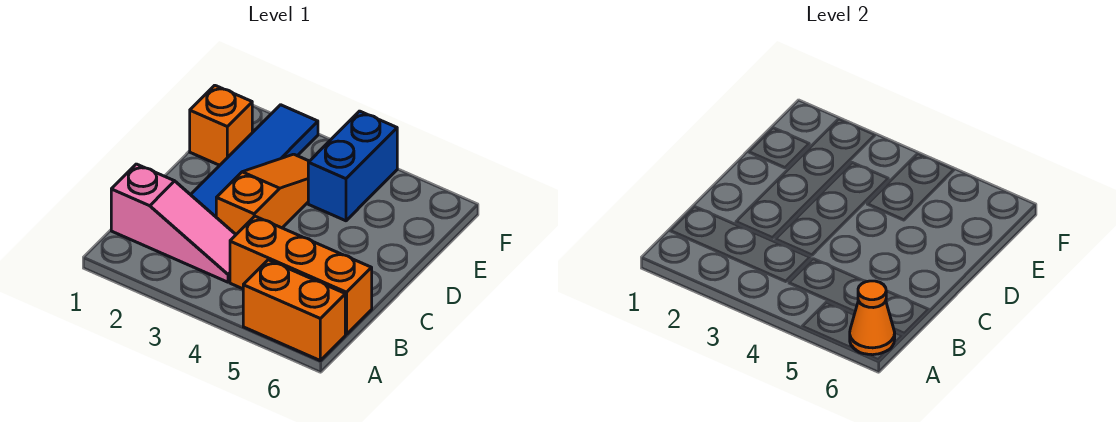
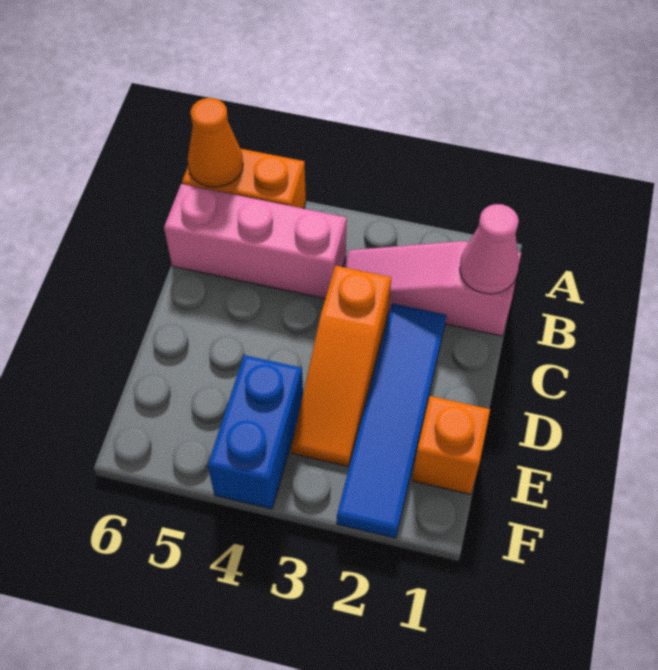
none -> pink cone B1 level 2
orange brick B4:B6 level 1 -> pink brick B4:B6 level 1

